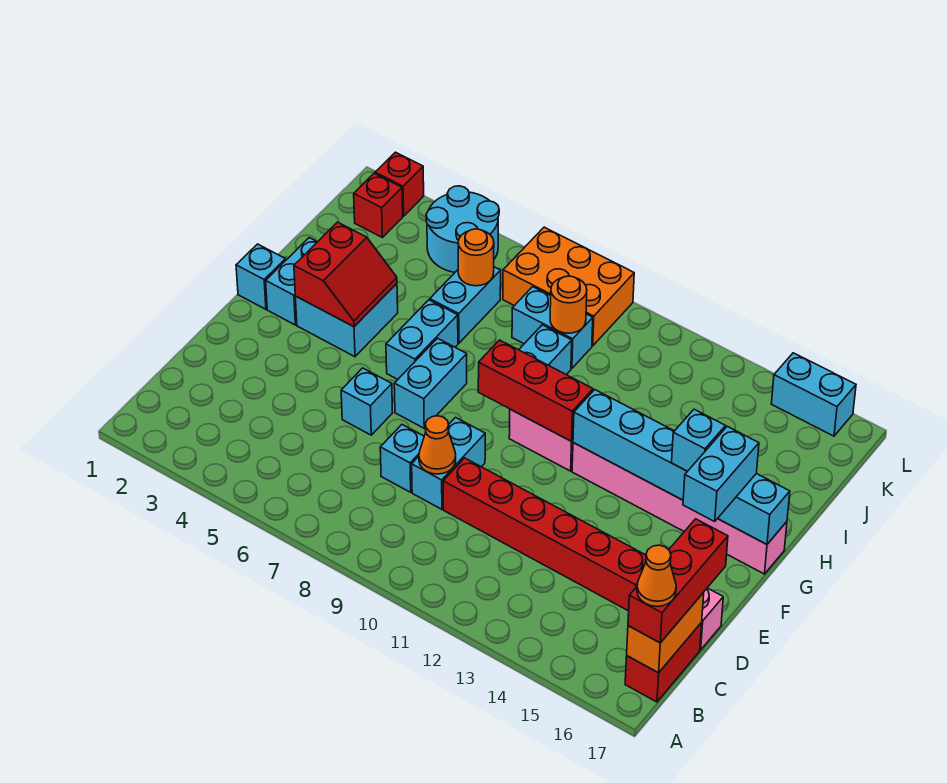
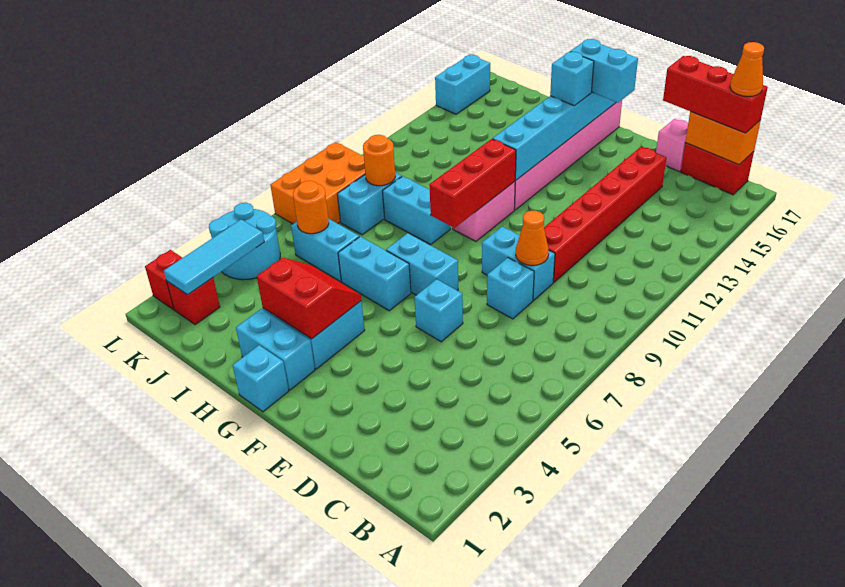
none -> cyan tile K2:K4 level 2

